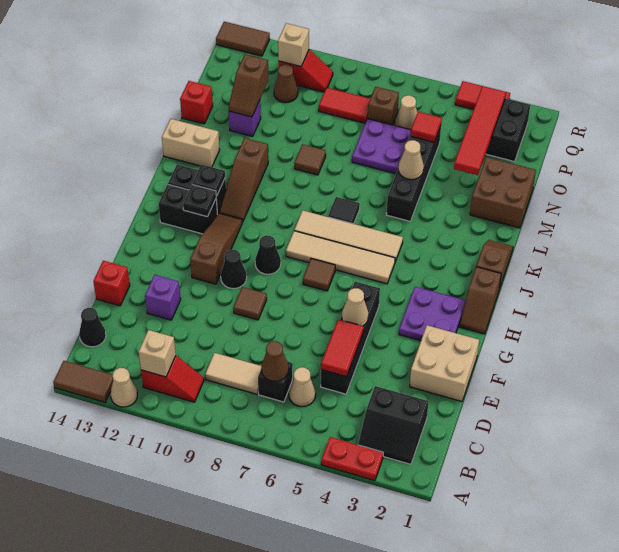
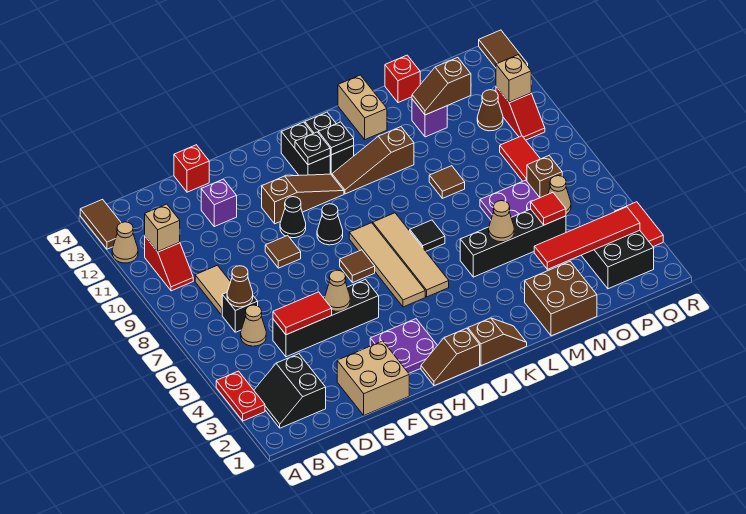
black cone C14 level 1 -> none

